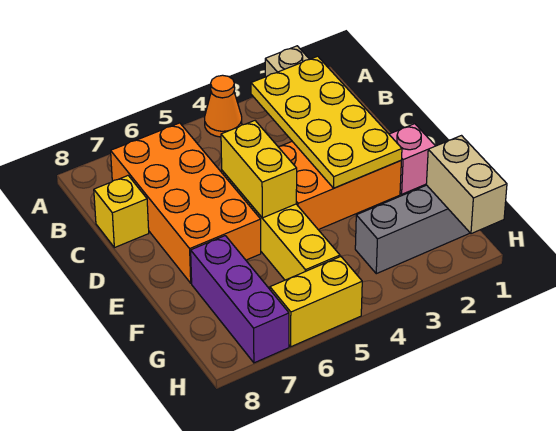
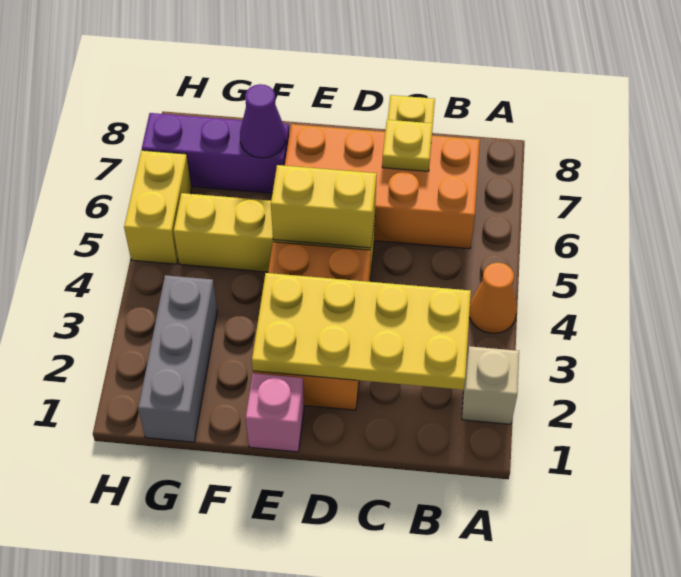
none -> yellow plate C7 level 2
none -> purple cone F7 level 2
tan brick G1:H1 level 2 -> none

